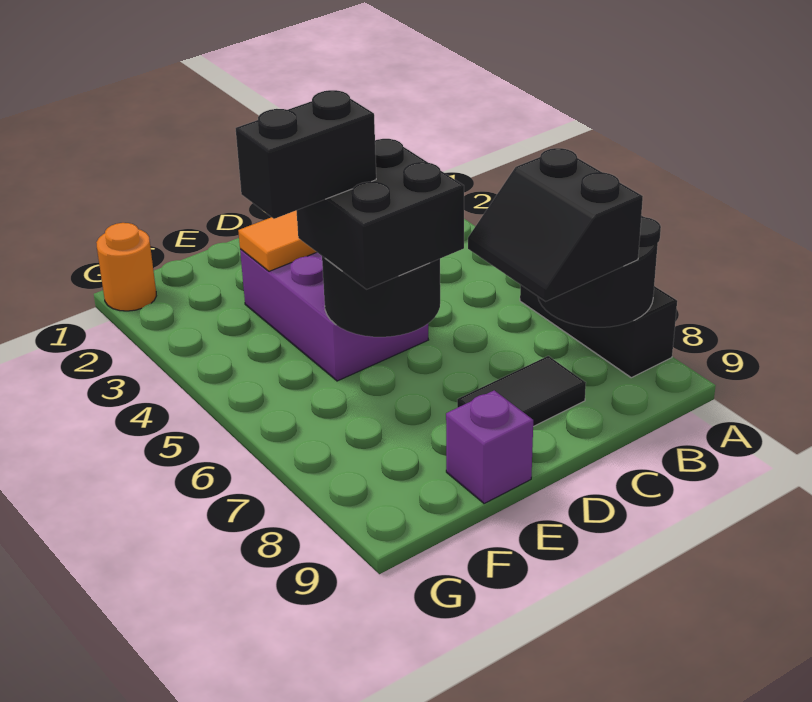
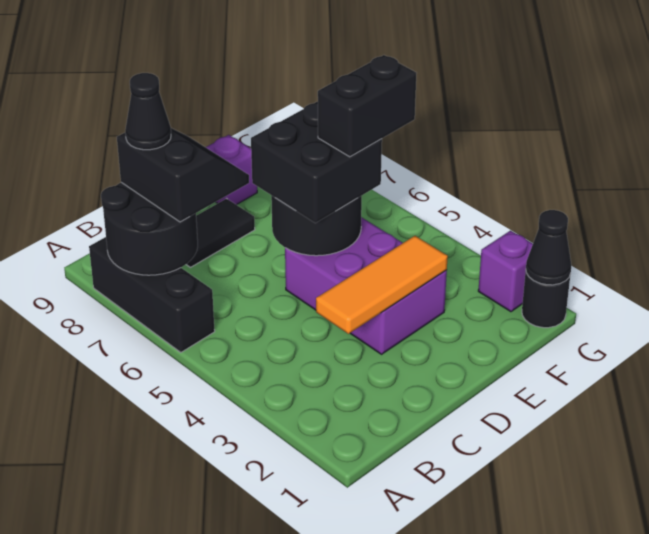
none -> black cone B8 level 4
orange round brick G1 level 1 -> black round brick G1 level 1
none -> black cone G1 level 2
none -> purple brick G2 level 1

